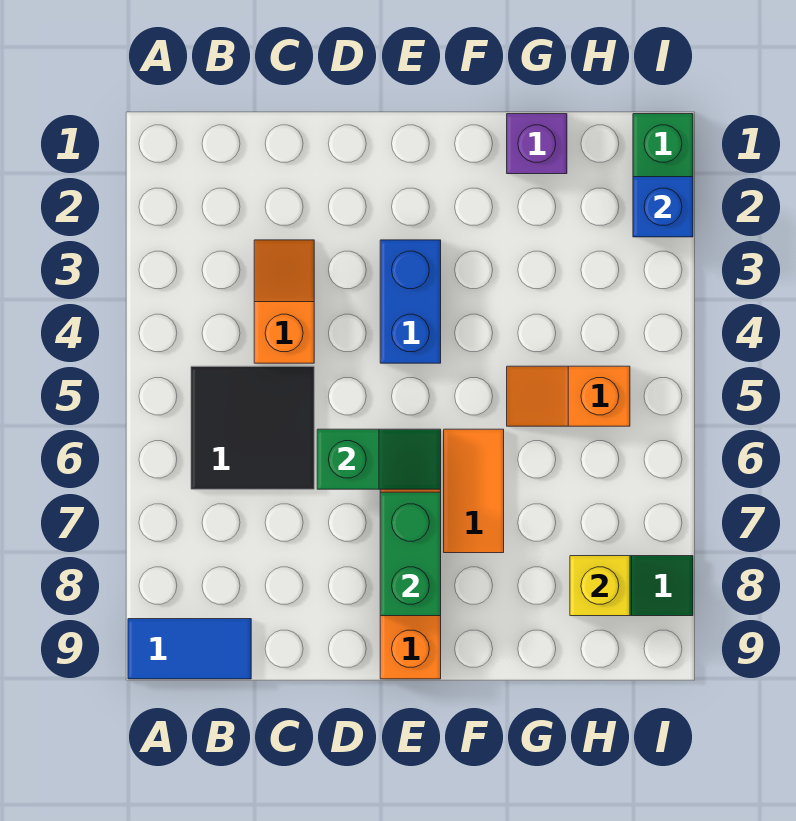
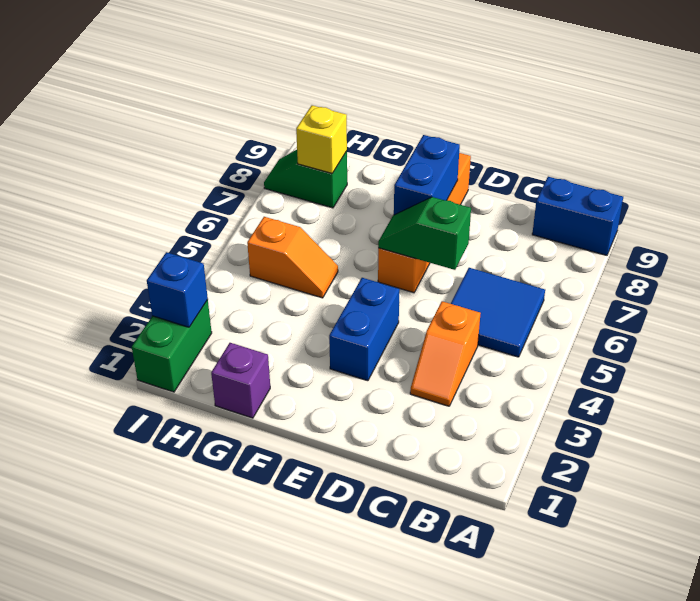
blue tile A9:B9 level 1 -> blue brick A9:B9 level 1
black tile B5:C6 level 1 -> blue tile B5:C6 level 1
green brick E7:E8 level 2 -> blue brick E7:E8 level 2
orange tile F6:F7 level 1 -> none

